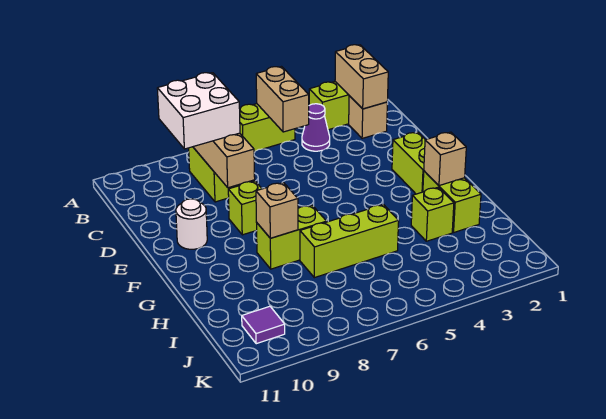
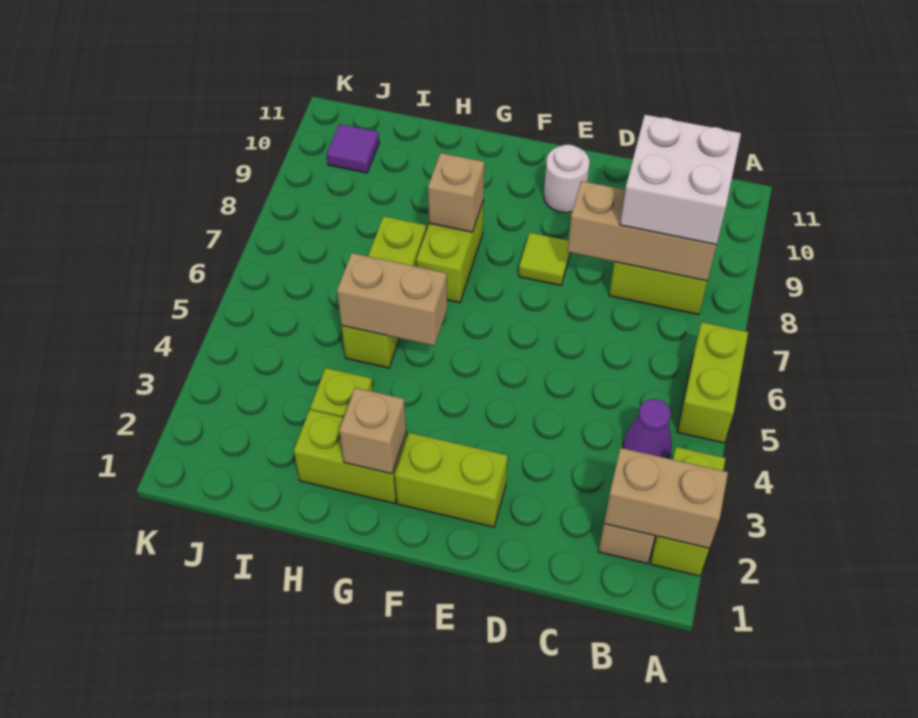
tan brick A5:B5 level 2 -> tan brick G5:H5 level 2
lime brick E8 level 1 -> lime tile E8 level 1

